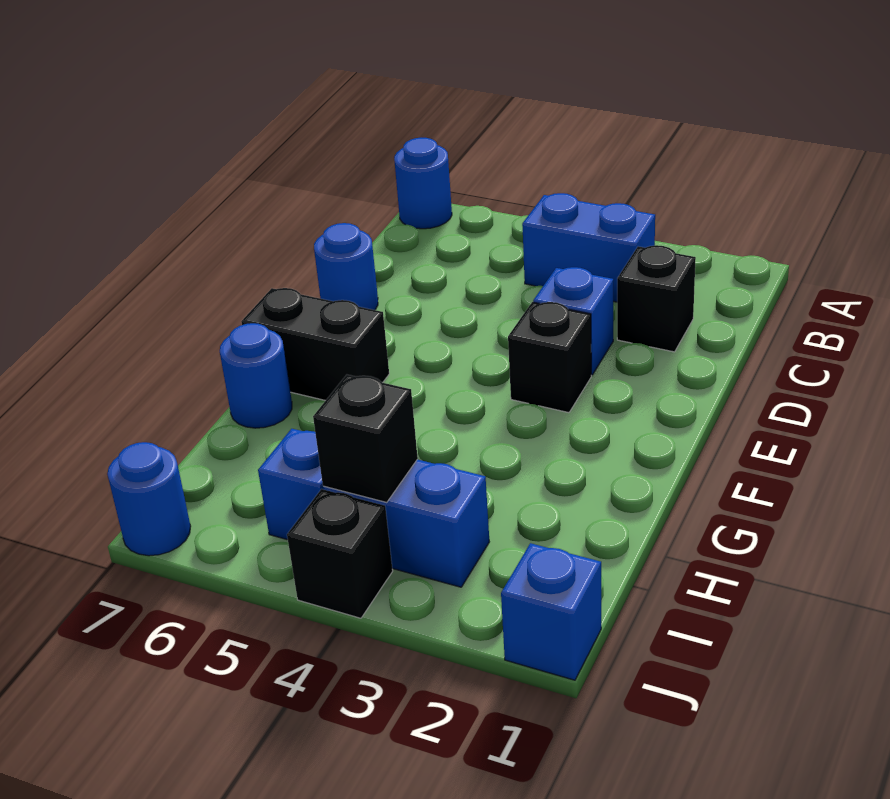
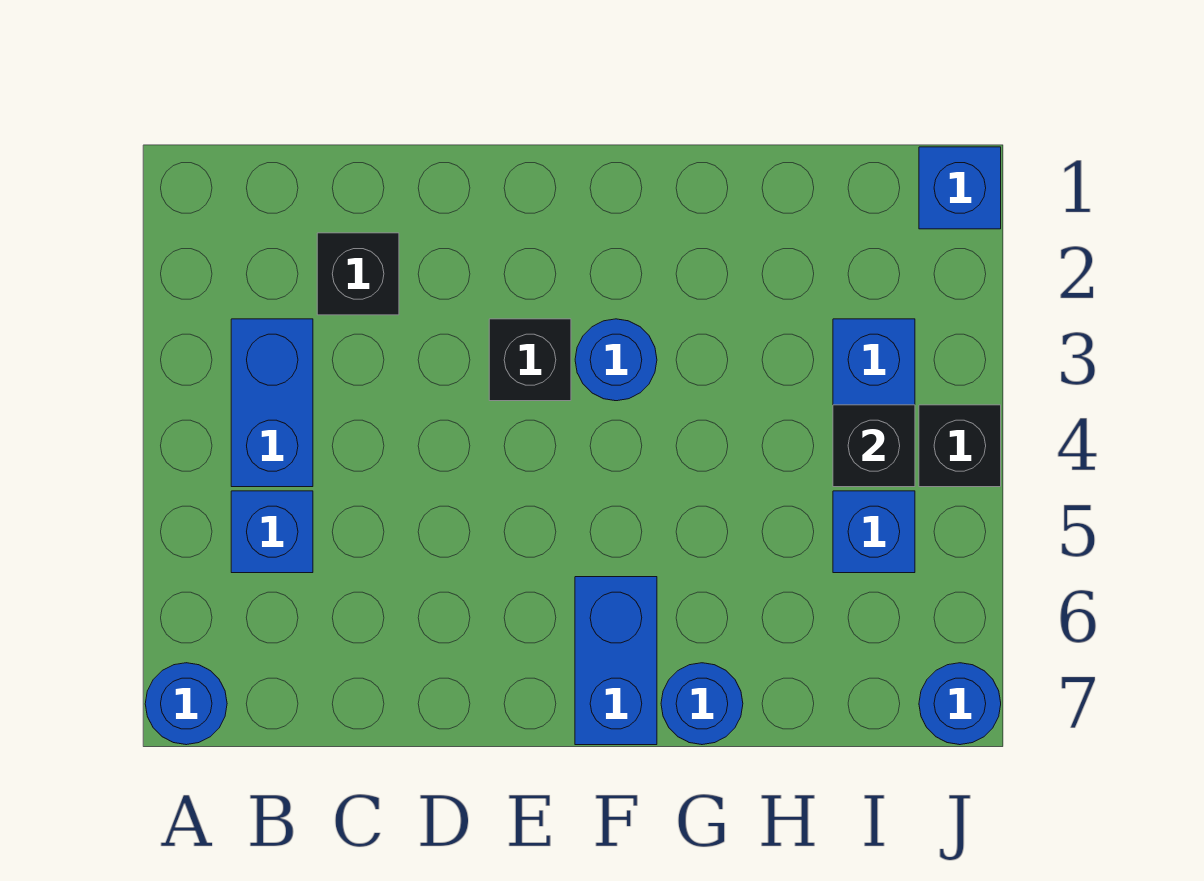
blue brick D3 level 1 -> blue brick B5 level 1
blue round brick D7 level 1 -> blue round brick F3 level 1
black brick F6:F7 level 1 -> blue brick F6:F7 level 1

